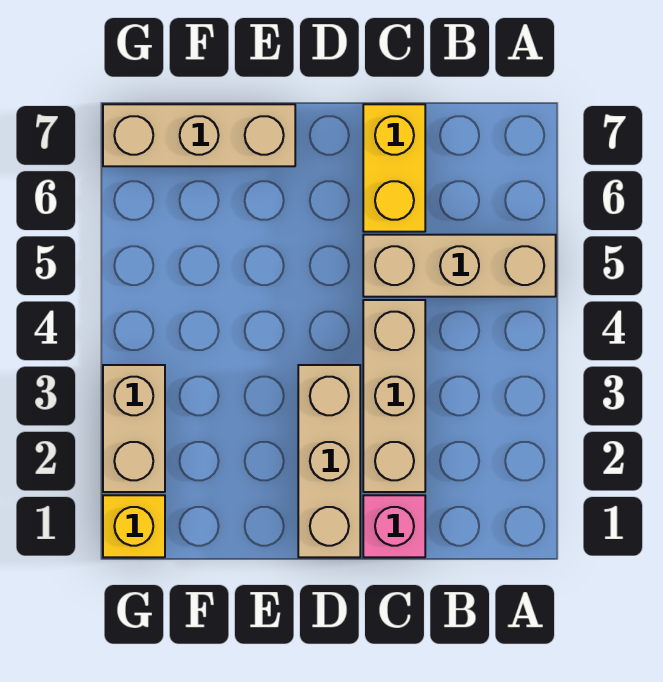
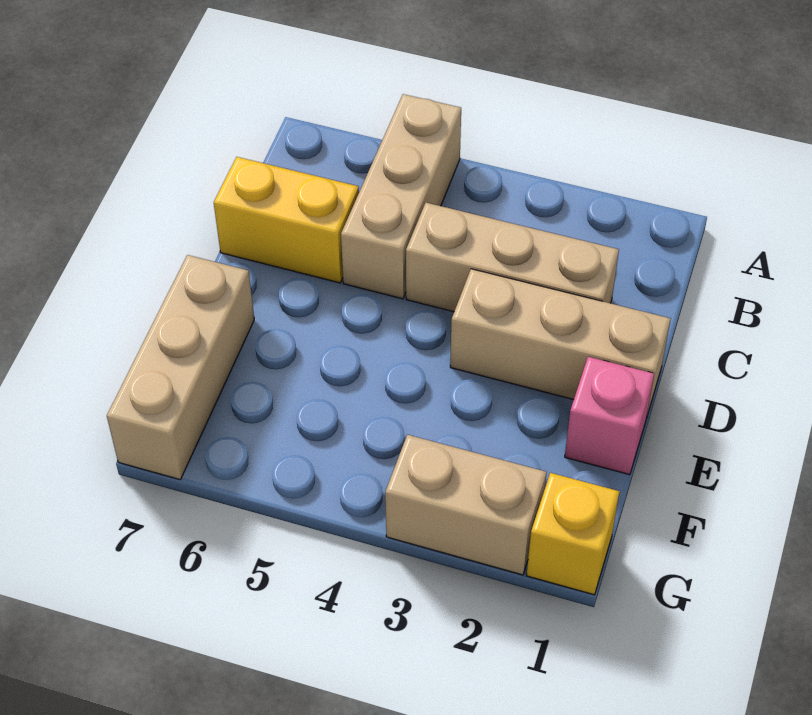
pink brick C1 level 1 -> pink brick E1 level 1

